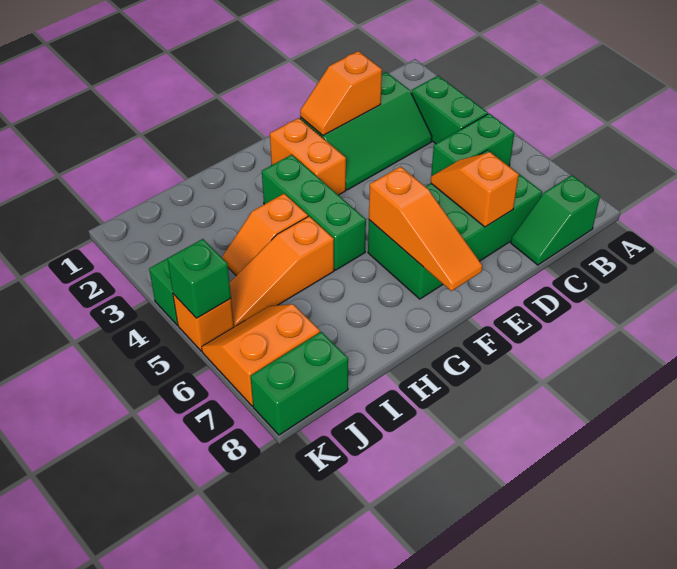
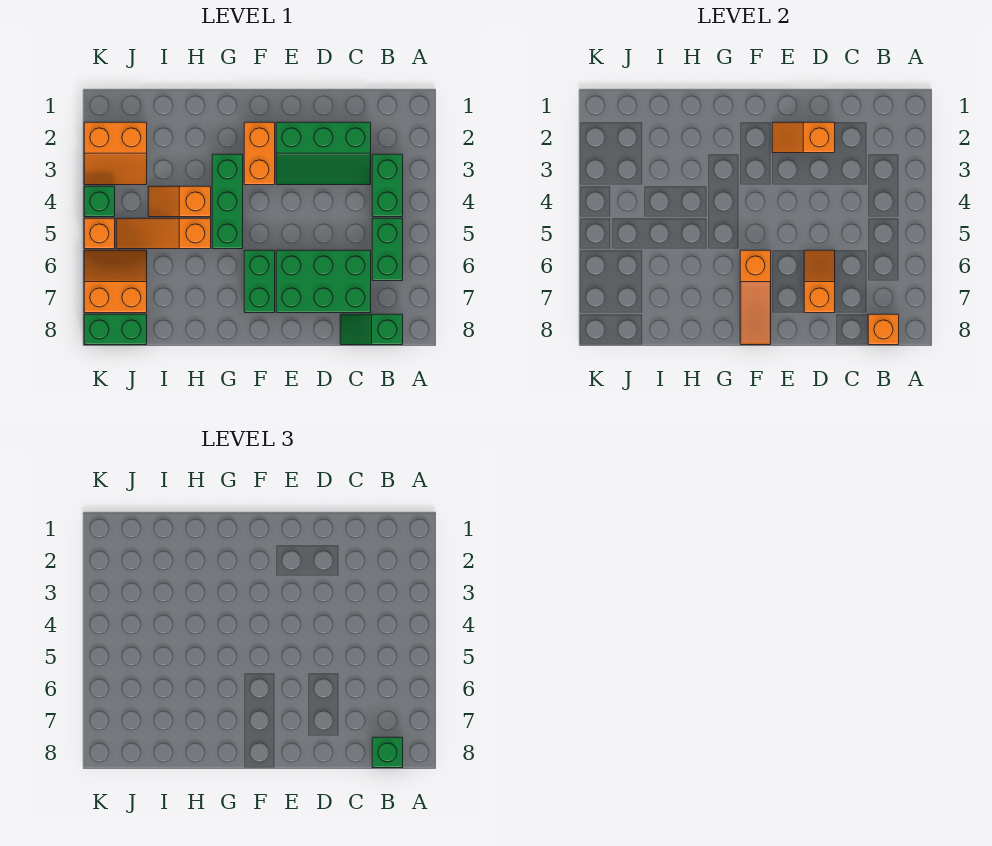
green brick B5:C5 level 1 -> green brick B5:B6 level 1
none -> orange brick B8 level 2
none -> orange slope J2:K3 level 1 top 2
green brick K5 level 2 -> green brick B8 level 3

